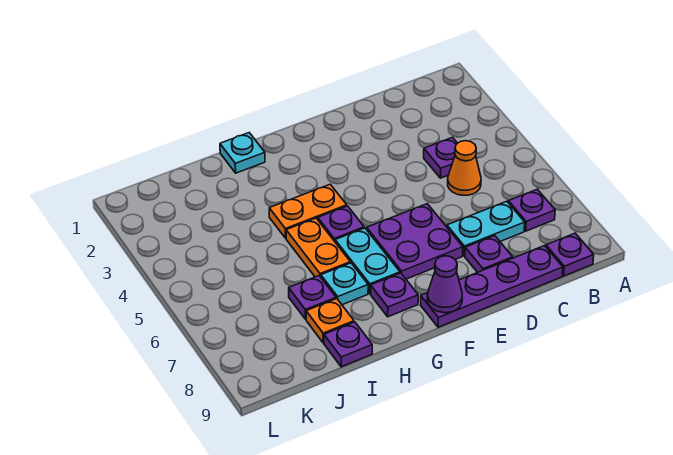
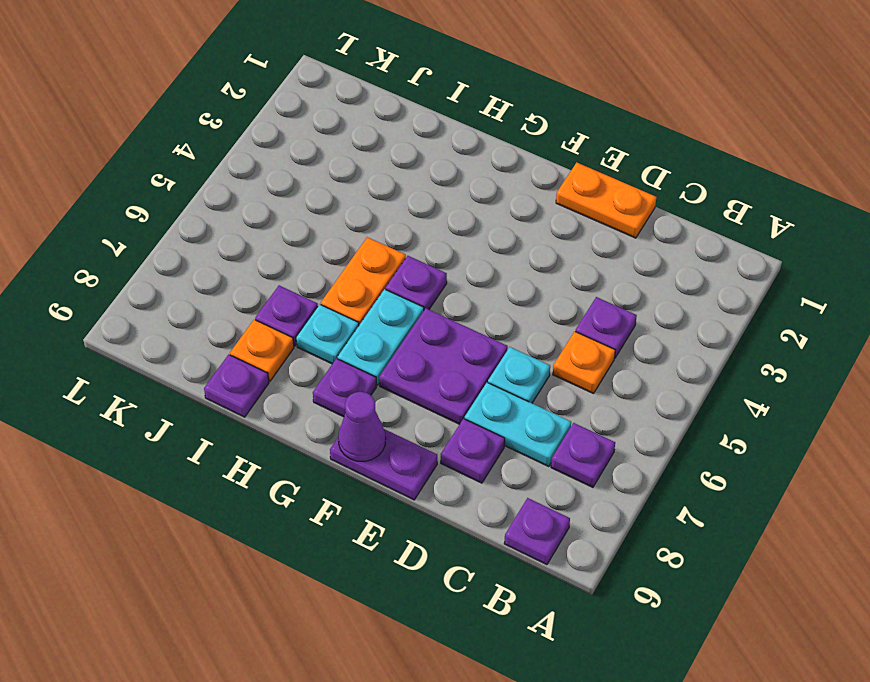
orange cone C5 level 1 -> orange plate C5 level 1
purple plate C9:F9 level 1 -> purple plate E9:F9 level 1
orange plate G4:H4 level 1 -> orange plate D1:E1 level 1
cyan plate H1 level 1 -> cyan plate D6 level 1

